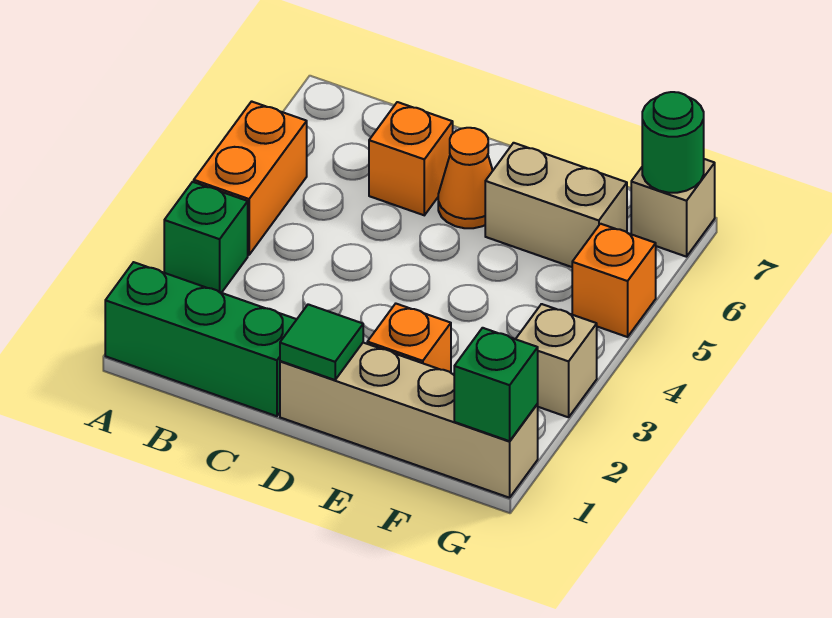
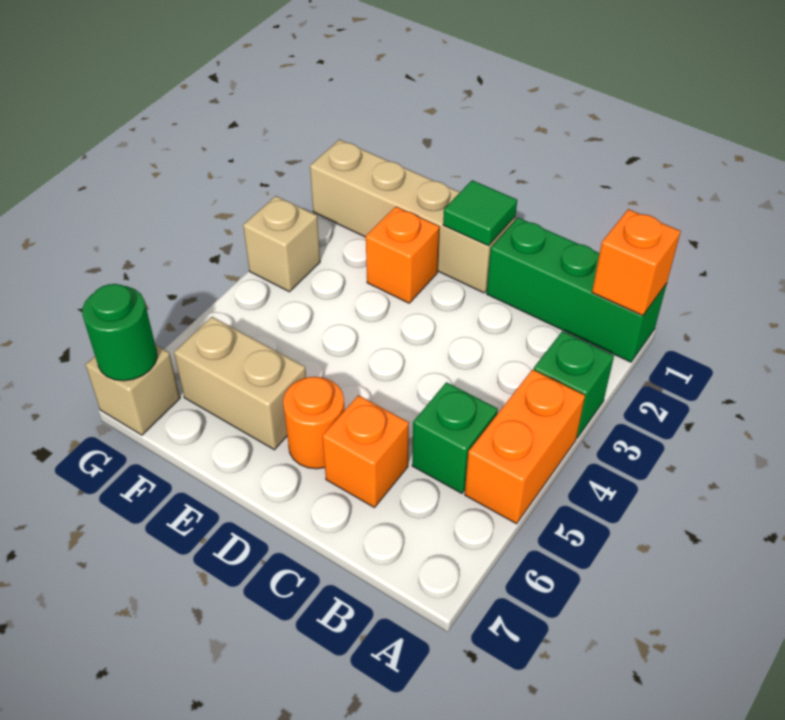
orange cone D6 level 1 -> orange round brick D6 level 1
green brick G1 level 2 -> green brick B5 level 1
orange brick G5 level 1 -> orange brick A1 level 2

